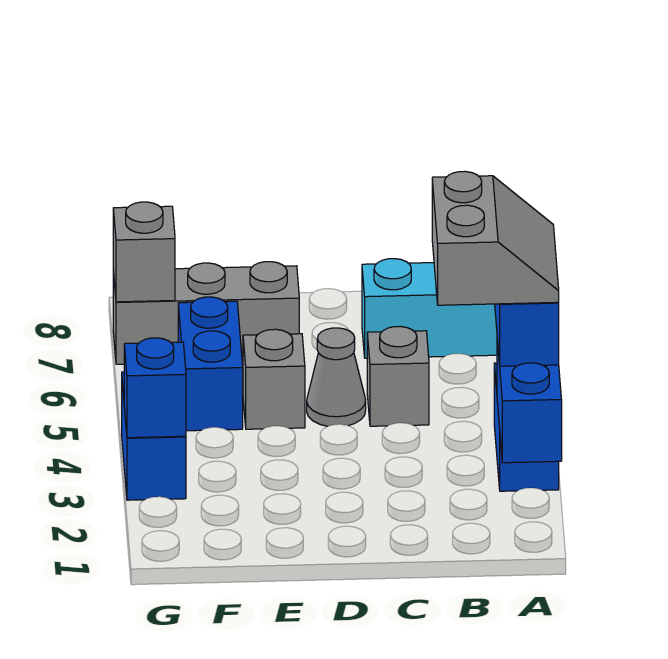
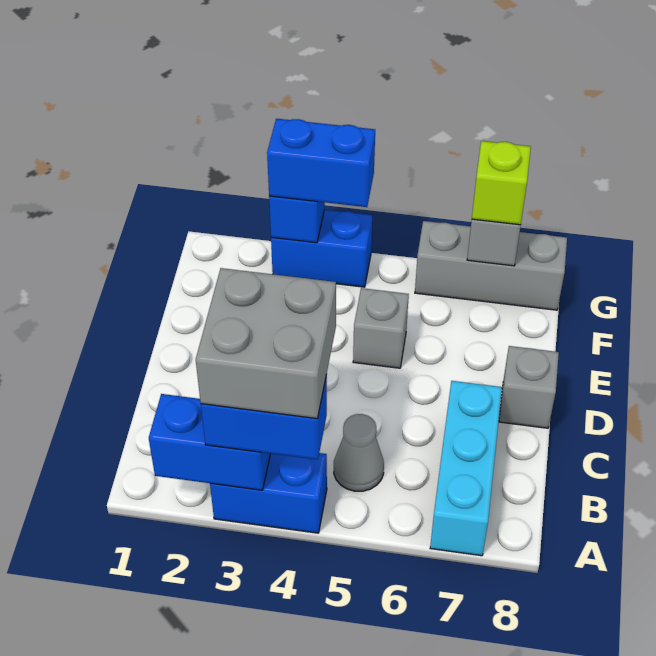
grey slope A3:B4 level 4 top B -> grey brick A3:B4 level 4
grey brick C5 level 1 -> grey brick D8 level 1
grey cone D5 level 1 -> grey cone B5 level 1
grey brick E7:G7 level 1 -> grey brick G6:G8 level 1
blue brick F5:F6 level 1 -> blue brick G3:G4 level 3
none -> lime brick G7 level 3

